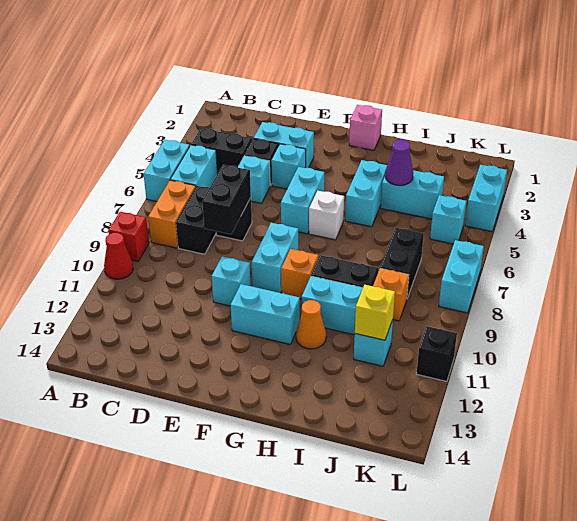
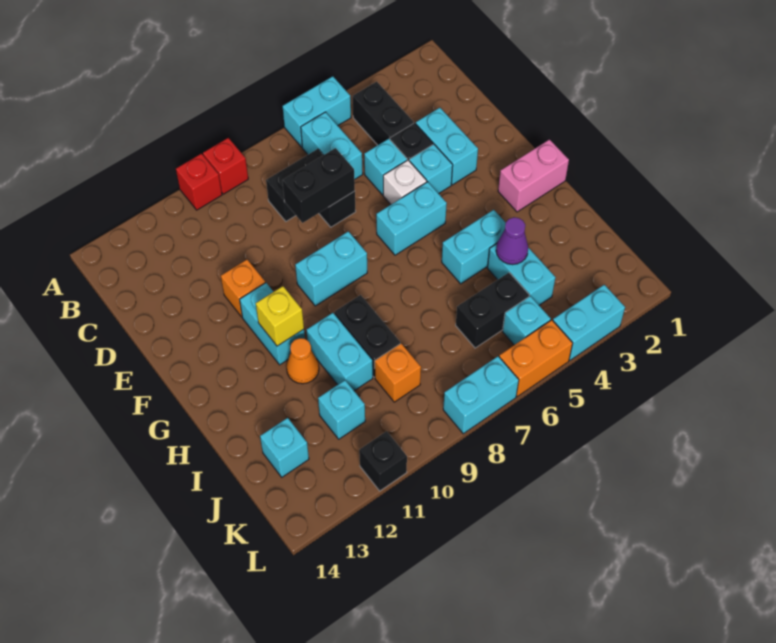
red cone A10 level 1 -> red brick A10 level 1
cyan brick B5:B6 level 1 -> cyan brick B6:C6 level 1
orange brick B7:B8 level 1 -> orange brick L5:L6 level 1
cyan brick E10 level 1 -> cyan brick J13 level 1
pink brick G1 level 1 -> pink brick G1:G2 level 1
white brick G6 level 1 -> white brick E5 level 1
orange brick G9 level 1 -> orange brick E11 level 1
black brick J7:J8 level 1 -> black brick J5:J6 level 1
yellow brick J11 level 2 -> yellow brick G11 level 2

